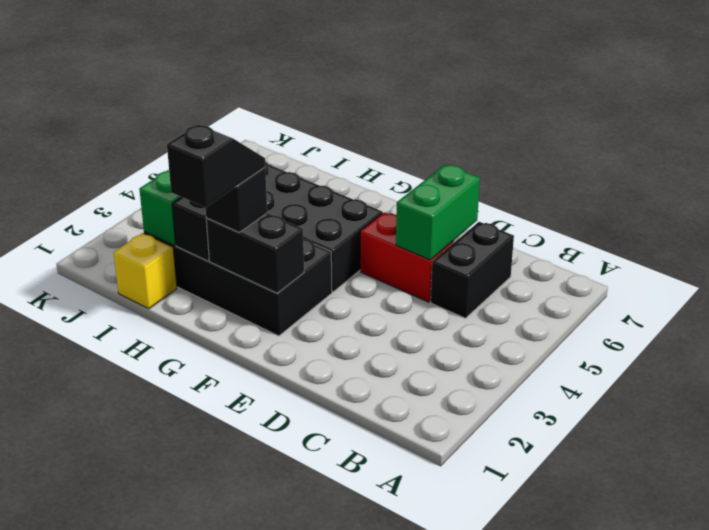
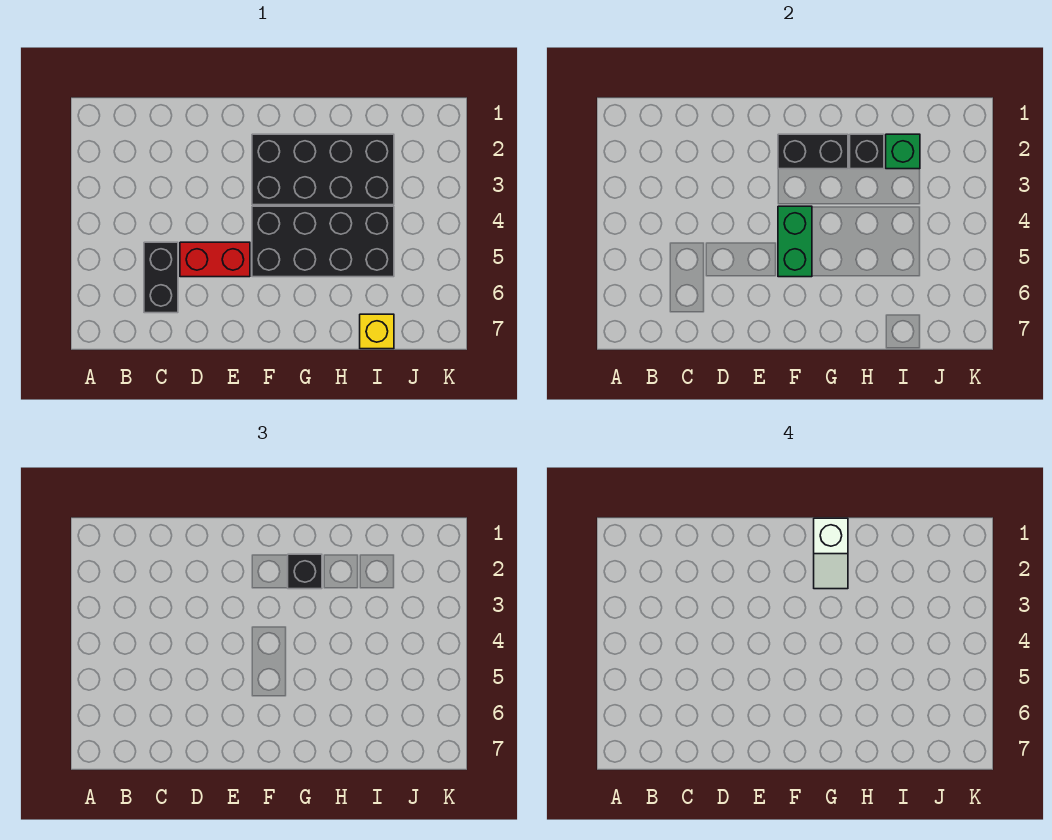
green brick D5:D6 level 2 -> green brick F4:F5 level 2
black slope G1:G2 level 4 top 1 -> white slope G1:G2 level 4 top 1
yellow brick I1 level 1 -> yellow brick I7 level 1

